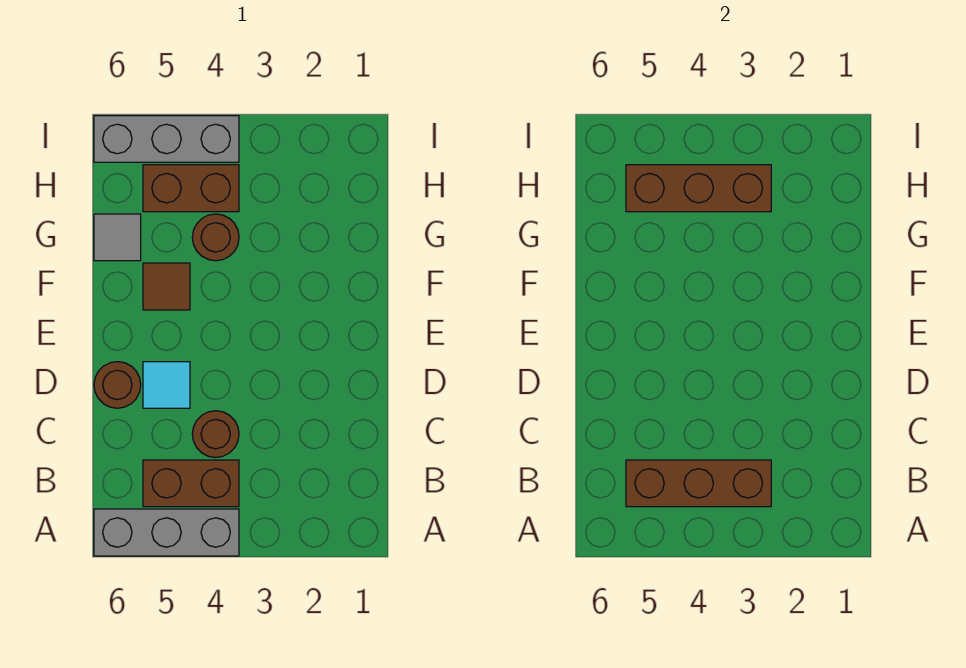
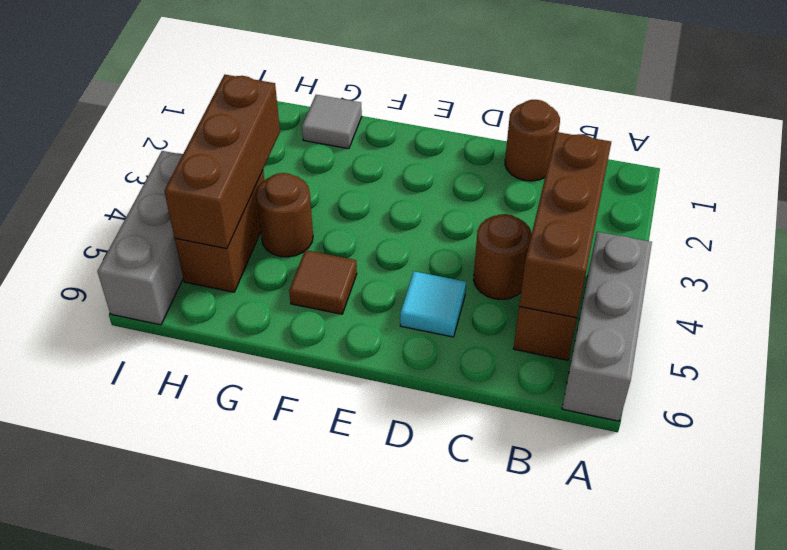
brown round brick D6 level 1 -> brown round brick C1 level 1
grey tile G6 level 1 -> grey tile G1 level 1

